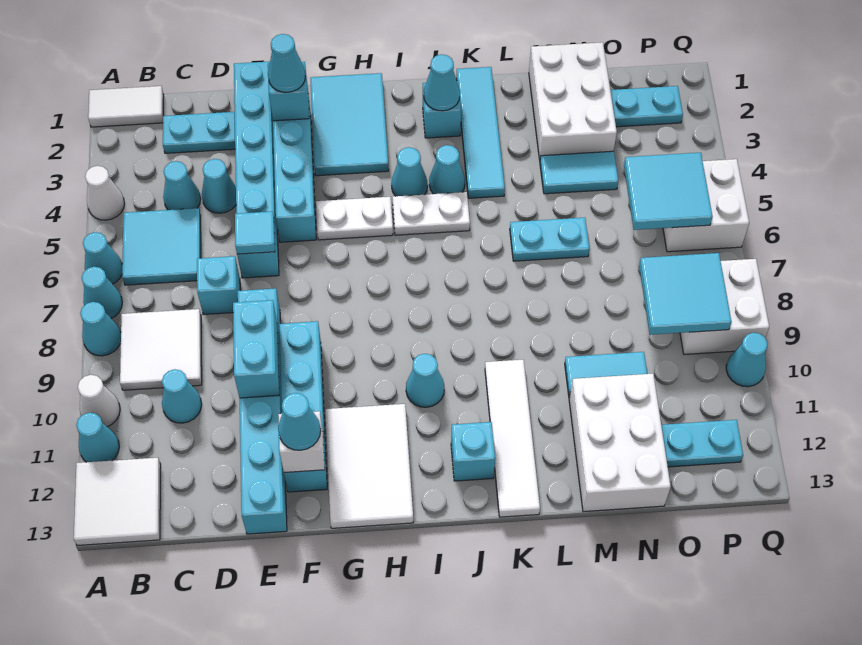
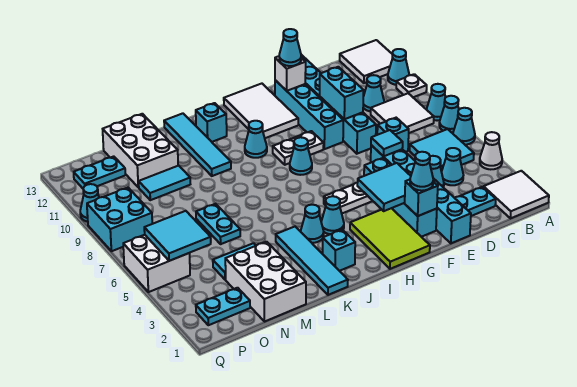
white tile A1:B1 level 1 -> white tile A1:B2 level 1
white cone A10 level 1 -> white plate A10 level 1
cyan tile G1:H3 level 1 -> lime tile G1:H3 level 1
white plate I5:J5 level 1 -> white plate G9:H9 level 1
cyan cone J2 level 2 -> cyan cone H8 level 1
white tile K10:K13 level 1 -> cyan tile K10:K13 level 1
cyan plate L6:M6 level 1 -> cyan plate M6:M7 level 1
cyan tile O8:P9 level 2 -> cyan tile F3:G4 level 2
white brick P8:Q9 level 1 -> cyan brick P8:Q9 level 1

